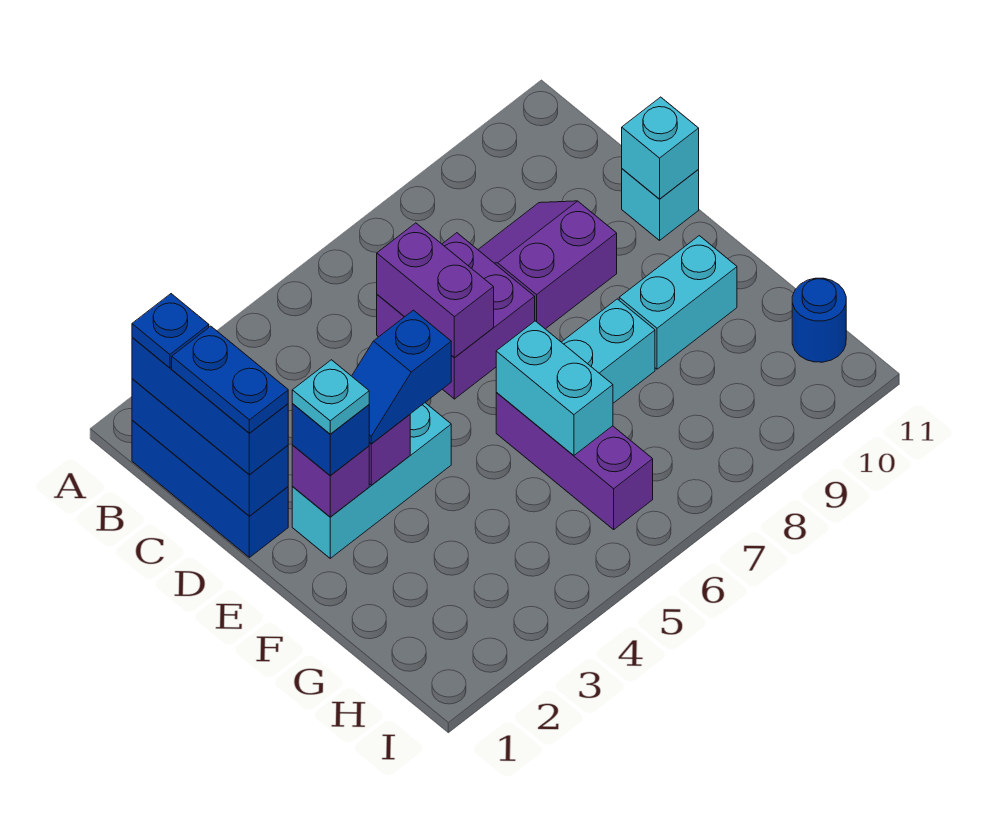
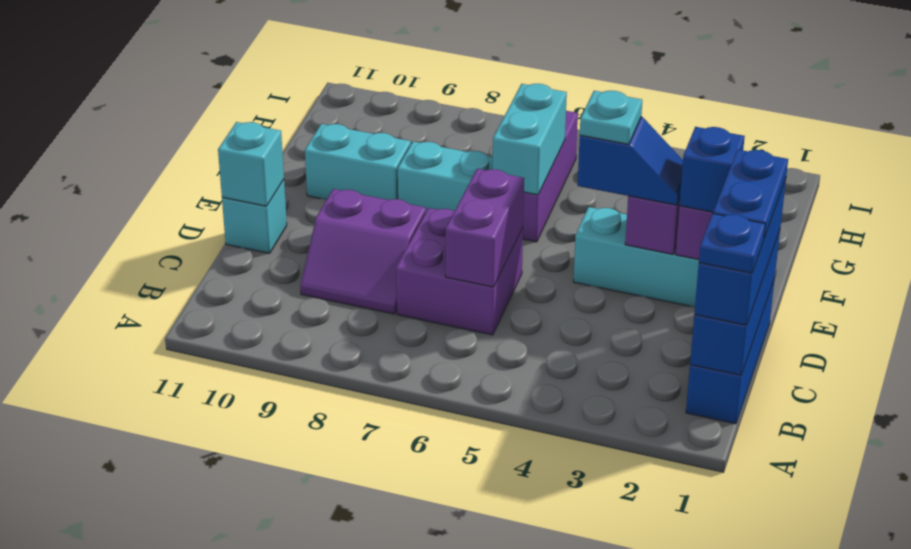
cyan plate E2 level 4 -> cyan plate E4 level 4
blue round brick H11 level 1 -> none

